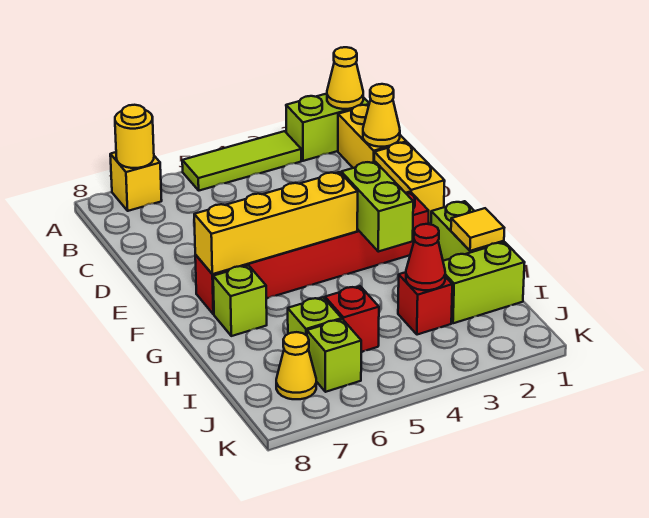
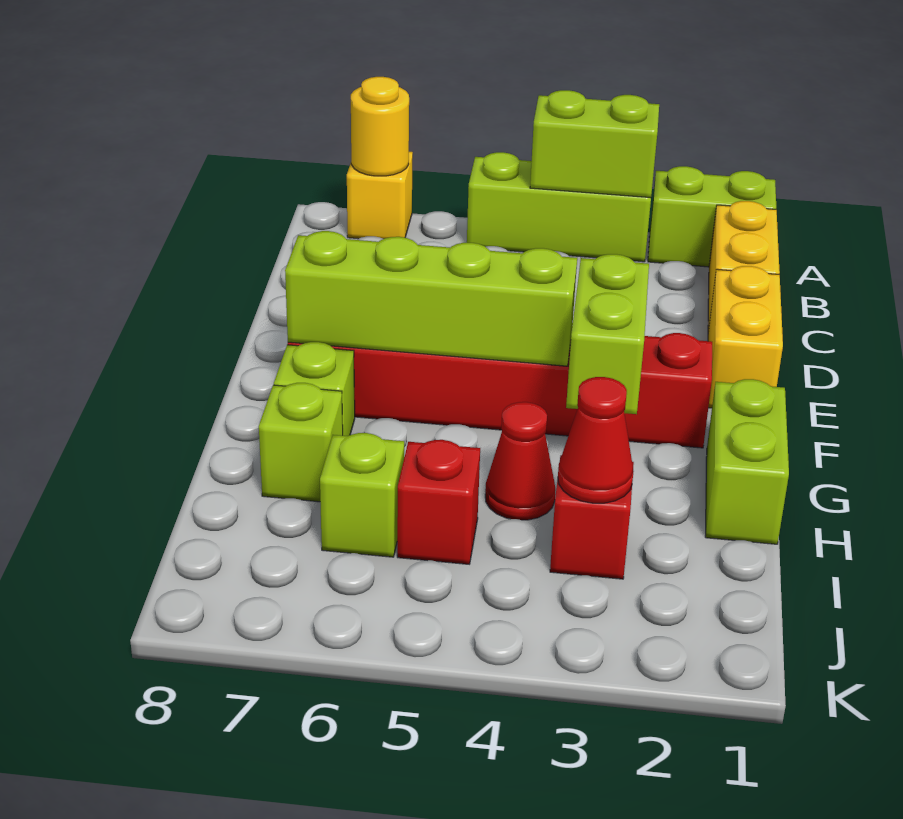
yellow cone A1 level 2 -> none
lime tile A3:A5 level 1 -> lime brick A3:A5 level 1
yellow cone C1 level 2 -> none
yellow brick F4:F7 level 2 -> lime brick F4:F7 level 2
yellow tile H1 level 2 -> none
none -> red cone H4 level 1
lime brick I1:I2 level 1 -> lime brick A3:A4 level 2
lime brick J6 level 1 -> lime brick H7 level 1
yellow cone J7 level 1 -> none

